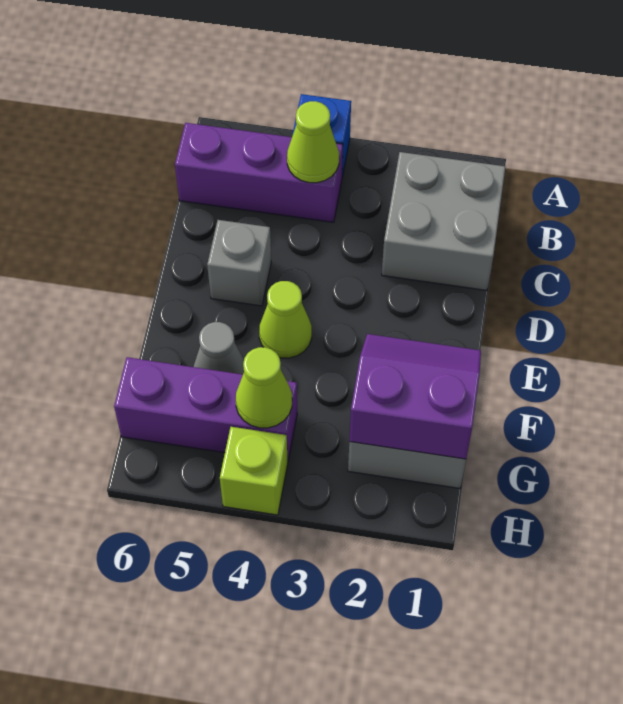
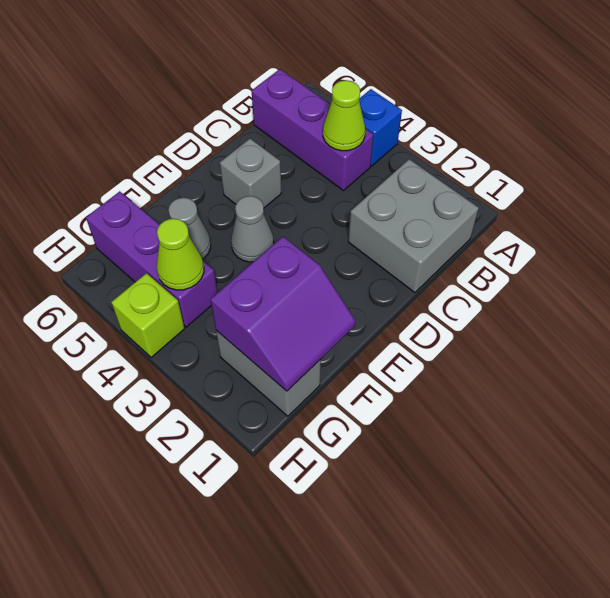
lime cone E4 level 1 -> grey cone E4 level 1
purple slope F1:G2 level 2 top G -> purple slope F1:G2 level 2 top 2

